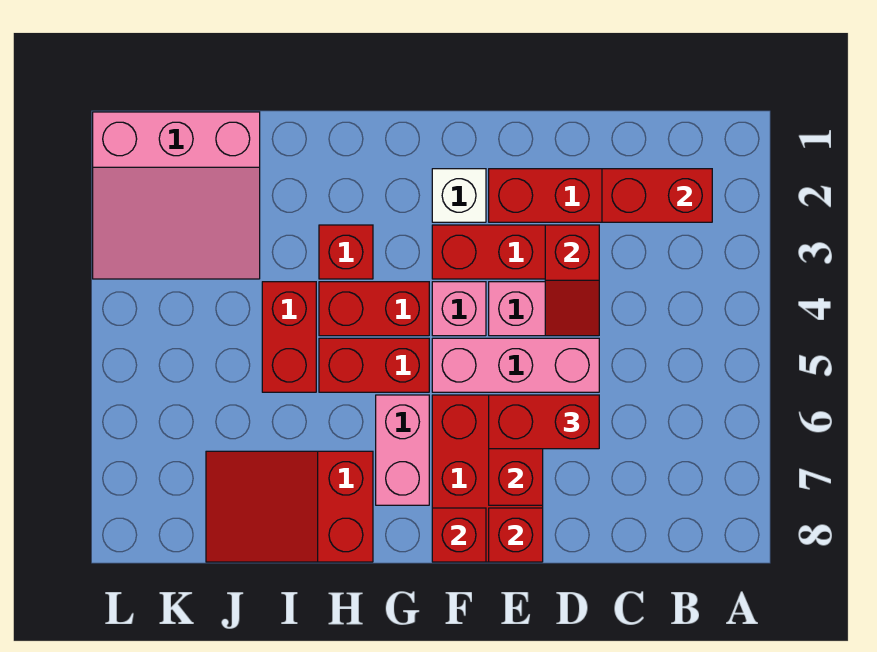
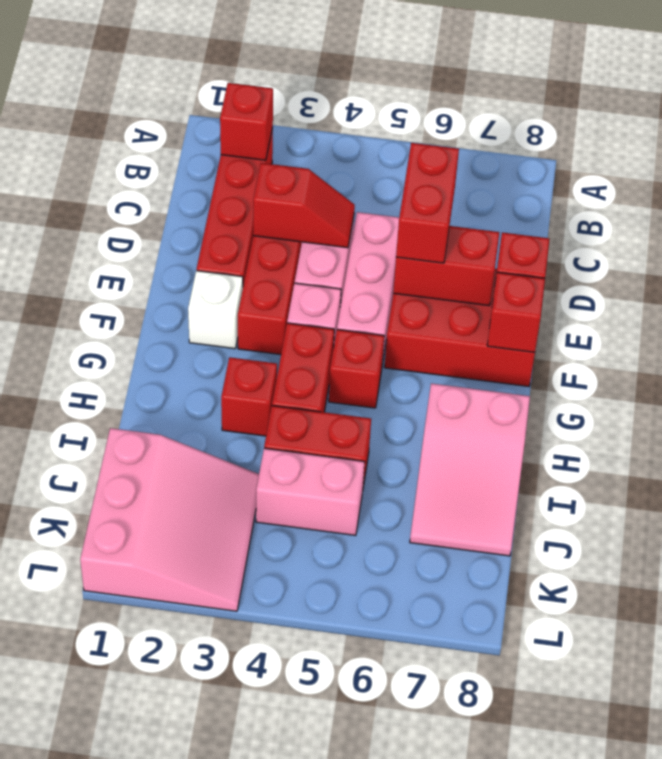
red brick B2:C2 level 2 -> red brick B2 level 2
red brick G5:H5 level 1 -> red brick G5 level 1
pink brick G6:G7 level 1 -> pink brick J4:J5 level 1
red slope H7:J8 level 1 top H -> pink slope H7:J8 level 1 top H

